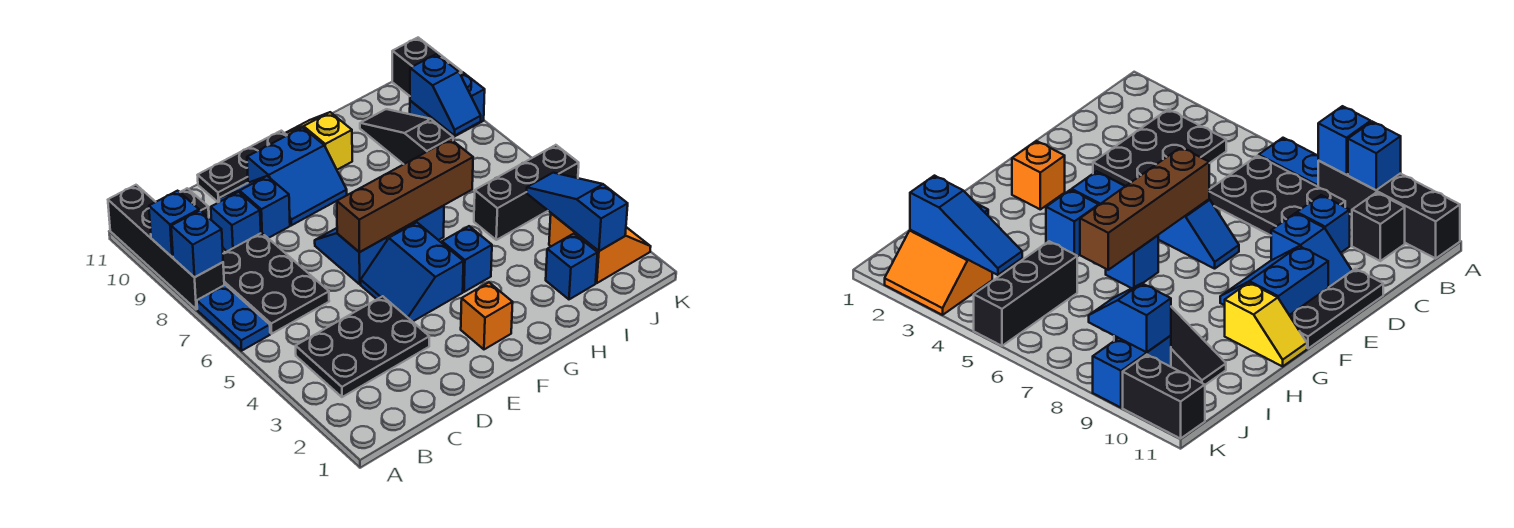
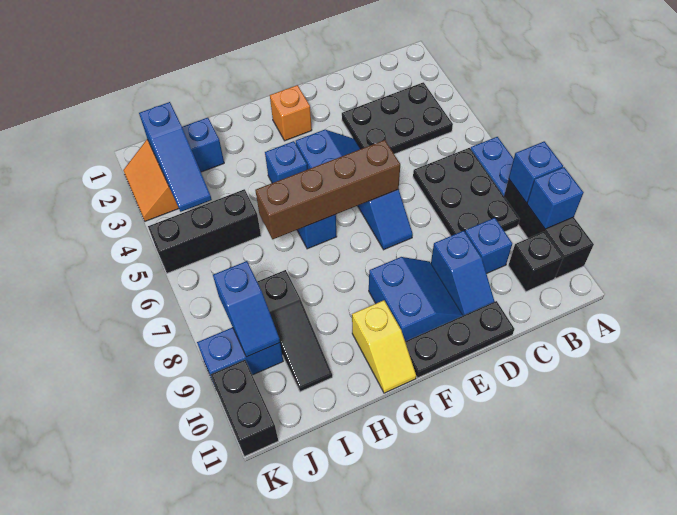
black brick A8:A11 level 1 -> black brick A8:A10 level 1
blue slope E9:F10 level 1 top 10 -> blue slope E9:F10 level 1 top F
blue slope J8:J9 level 2 top 9 -> blue slope J8:J9 level 2 top 8

